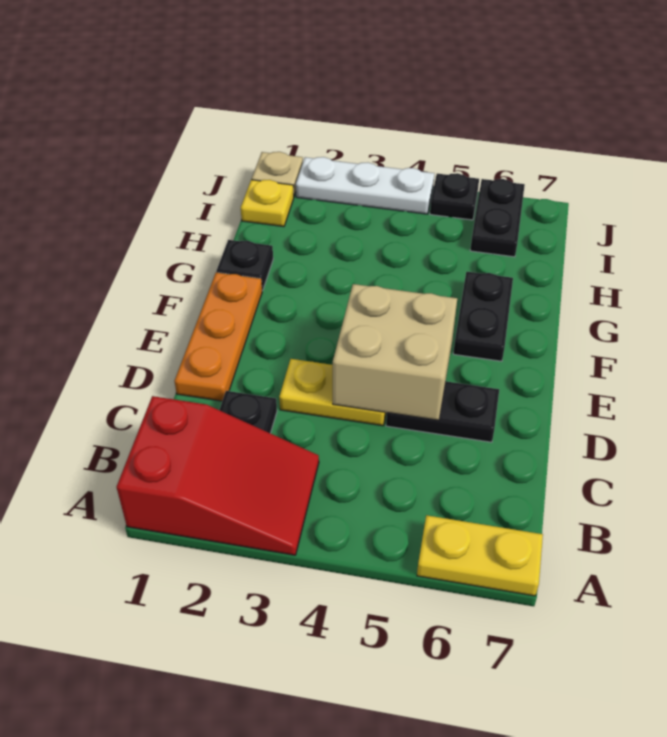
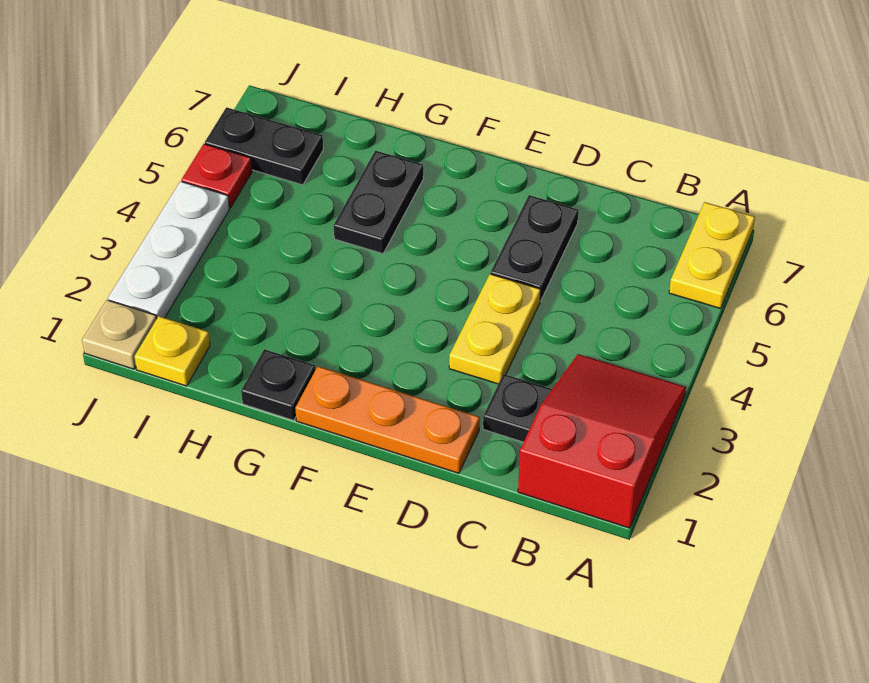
tan brick D4:E5 level 2 -> none
black plate F6:G6 level 1 -> black plate G5:G6 level 1
black plate J5 level 1 -> red plate J5 level 1

